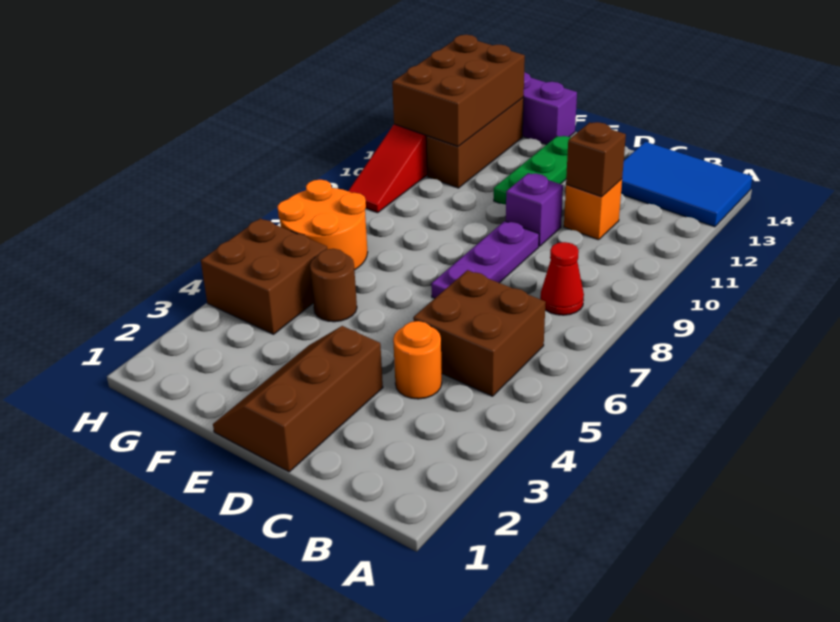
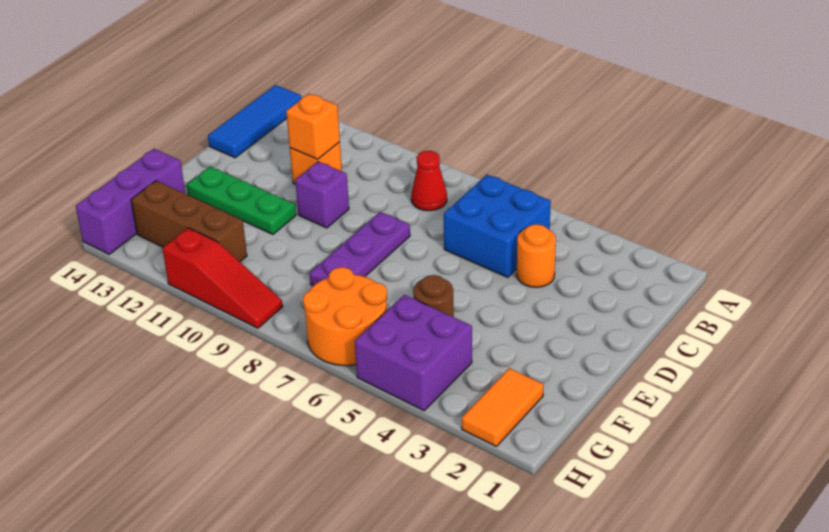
blue tile A13:C14 level 1 -> blue tile A14:C14 level 1
brown brick B5:C6 level 1 -> blue brick B5:C6 level 1
brown brick C11 level 2 -> orange brick C11 level 2
brown slope D1:E3 level 1 top D -> none
purple plate D7:D9 level 1 -> purple plate D8:F8 level 1
none -> orange tile G2:H2 level 1
brown brick G4:H5 level 1 -> purple brick G4:H5 level 1
brown brick G11:H13 level 2 -> none

